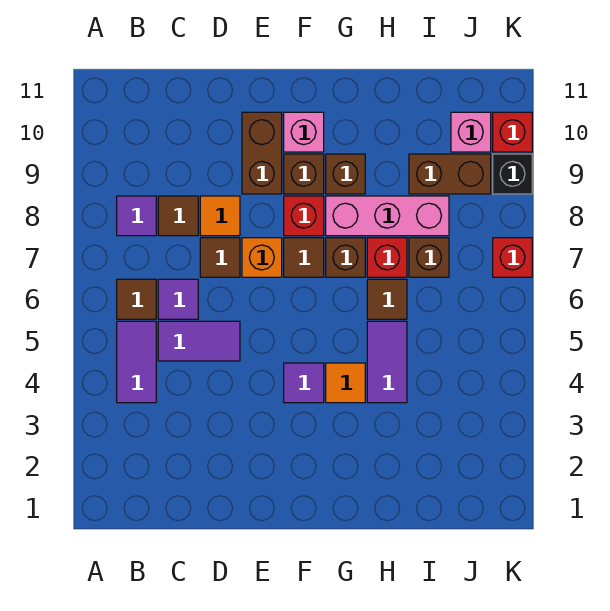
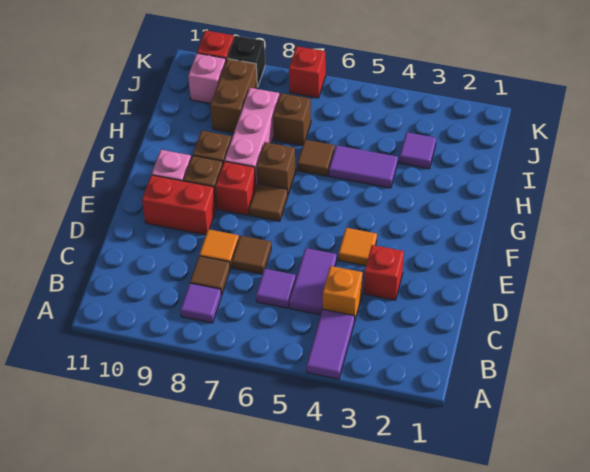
purple tile B4:B5 level 1 -> purple tile A4:B4 level 1
brown tile B6 level 1 -> none
orange brick E7 level 1 -> orange brick C4 level 1
brown brick E9:E10 level 1 -> red brick E9:E10 level 1
purple tile F4 level 1 -> purple tile I3 level 1
orange tile G4 level 1 -> orange tile E4 level 1
red brick H7 level 1 -> red brick D3 level 1

